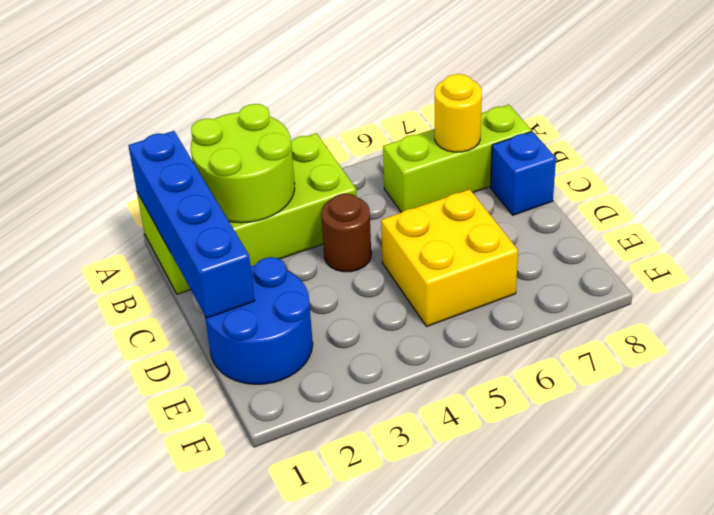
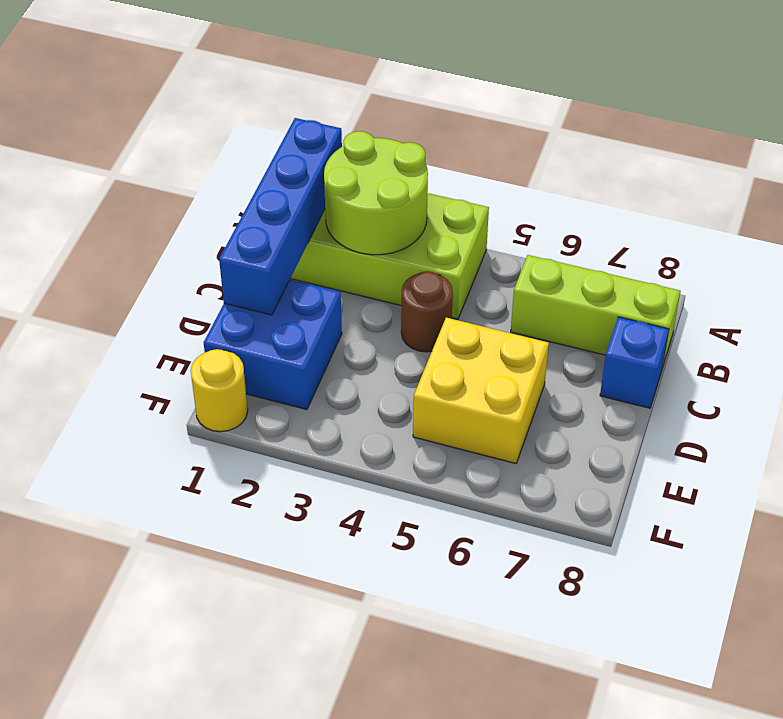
yellow round brick B7 level 2 -> yellow round brick F1 level 1
blue round brick D1:E2 level 1 -> blue brick D1:E2 level 1

